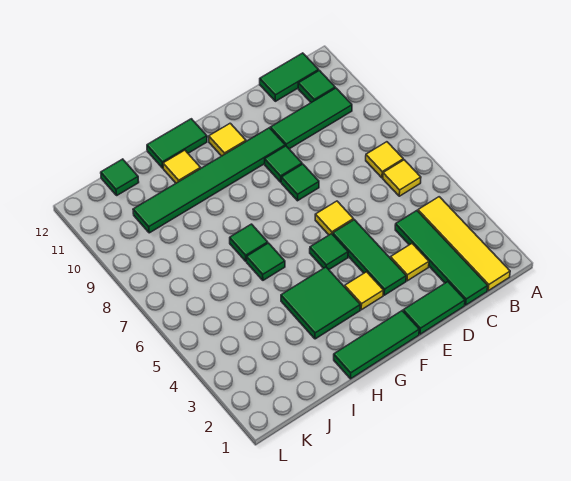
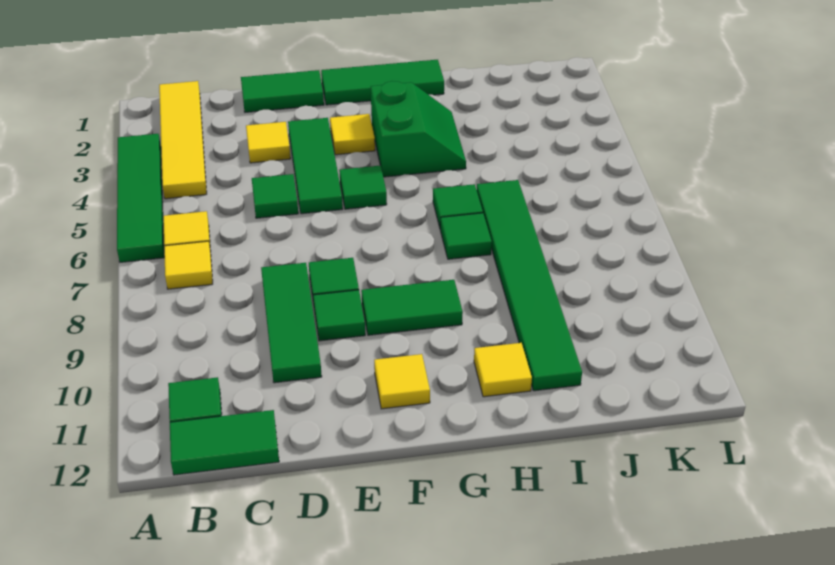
green tile B10:D10 level 1 -> green tile D8:D10 level 1
green tile C1:C4 level 1 -> green tile A3:A6 level 1
yellow tile E6 level 1 -> none
green tile E10:J10 level 1 -> green tile I6:I11 level 1
green tile G3:H4 level 1 -> green slope G3:H4 level 1 top G
green tile G12:H12 level 1 -> green tile F9:G9 level 1
green tile J12 level 1 -> green tile D5 level 1

